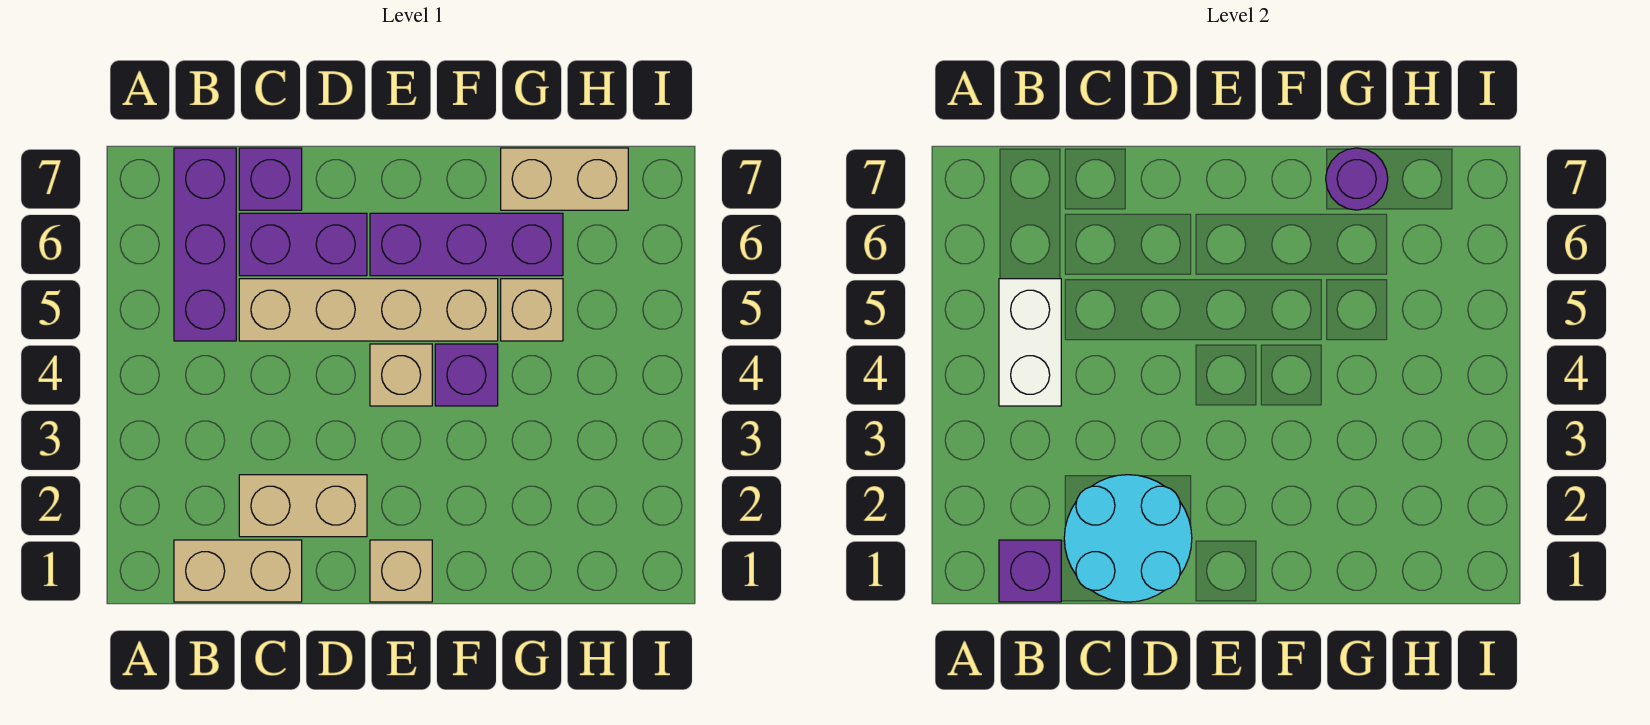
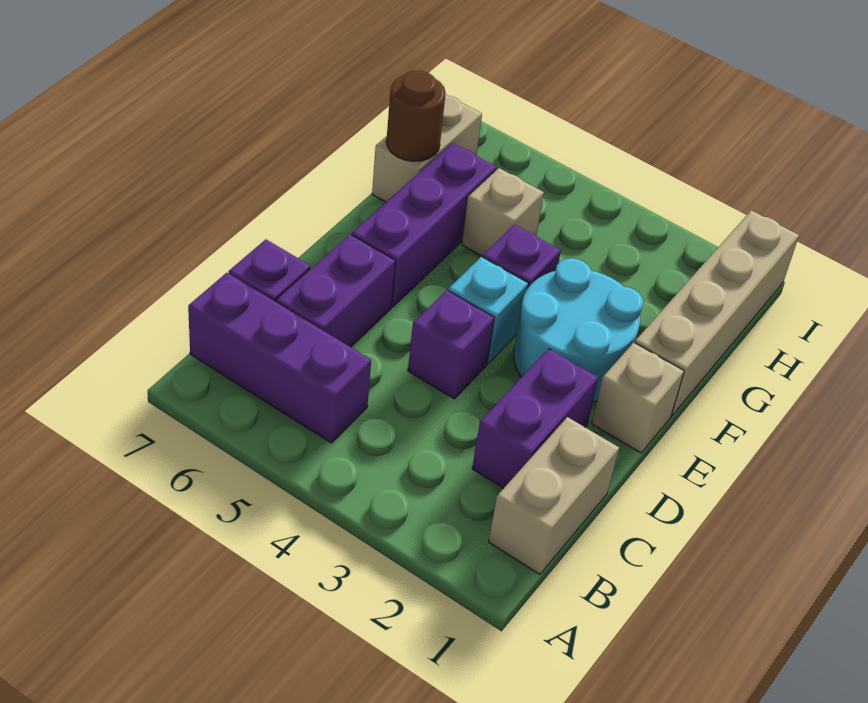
purple brick B1 level 2 -> purple brick D4 level 1
white brick B4:B5 level 2 -> none
cyan round brick C1:D2 level 2 -> cyan round brick E2:F3 level 1
tan brick C2:D2 level 1 -> purple brick C2:D2 level 1
tan brick C5:F5 level 1 -> tan brick F1:I1 level 1
tan brick E4 level 1 -> cyan brick E4 level 1
purple round brick G7 level 2 -> brown round brick G7 level 2

